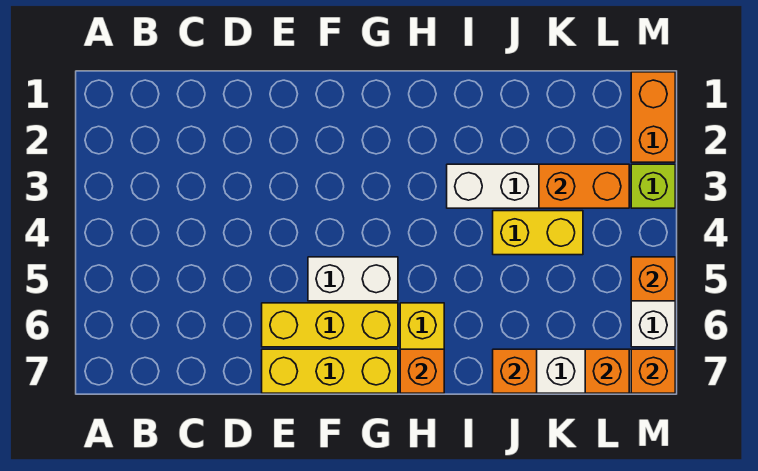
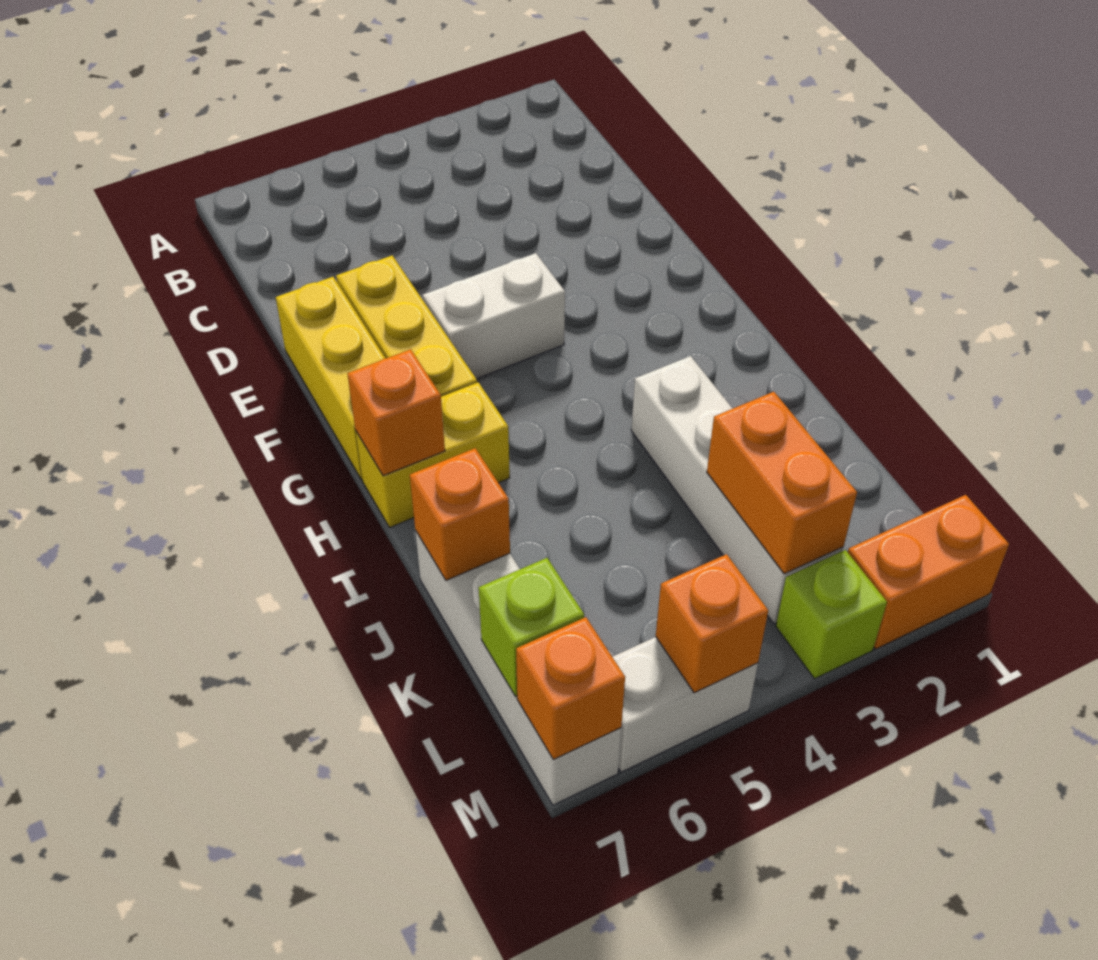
white brick F5:G5 level 1 -> white brick F4:F5 level 1
yellow brick J4:K4 level 1 -> none
orange brick L7 level 2 -> lime brick L7 level 2

